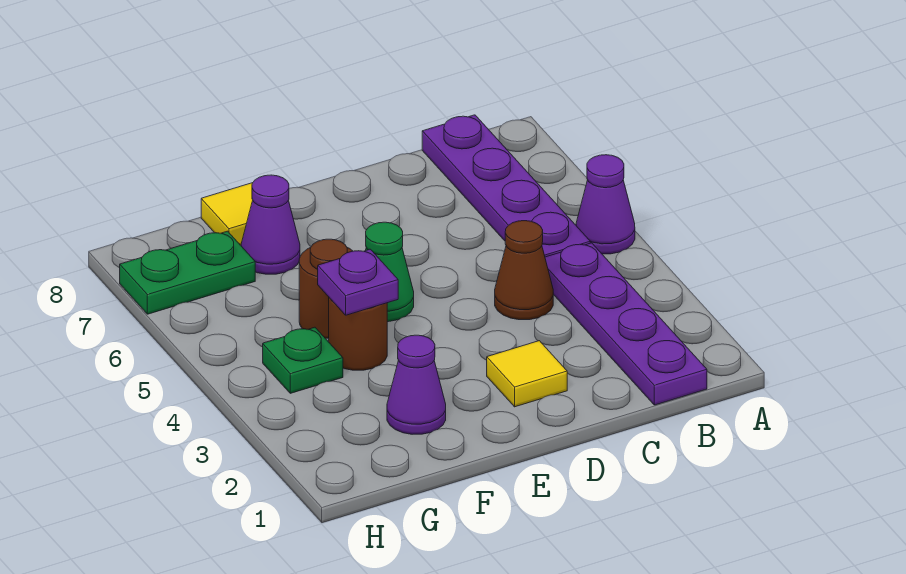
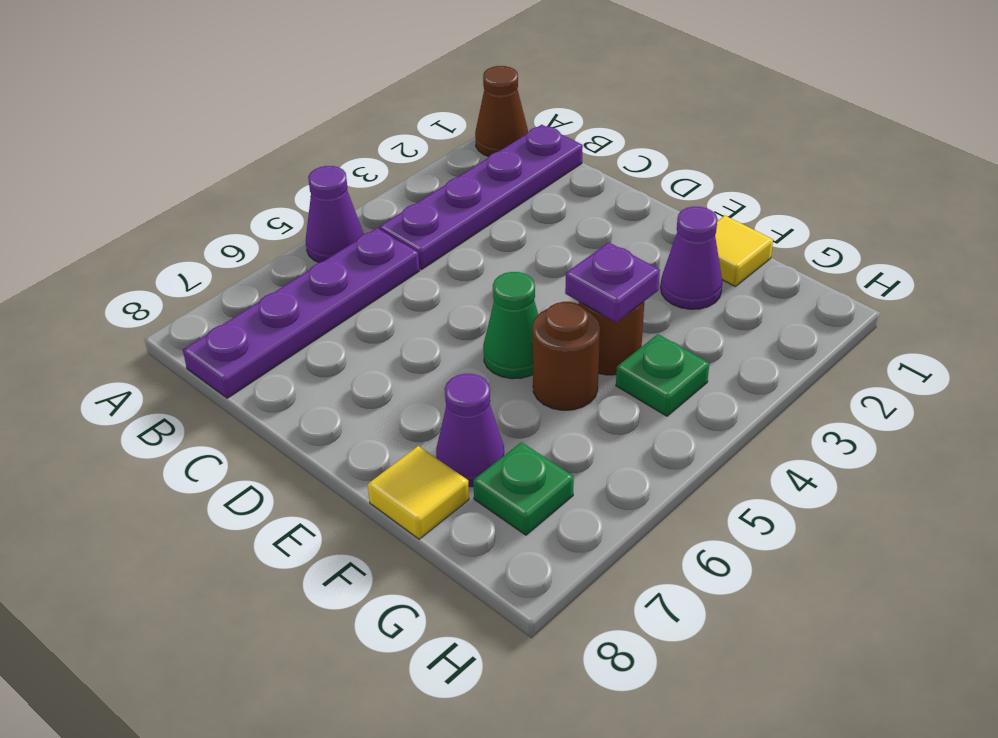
brown cone C4 level 1 -> brown cone A1 level 1
yellow tile D2 level 1 -> yellow tile F1 level 1
green plate G7:H7 level 1 -> green plate G7 level 1

